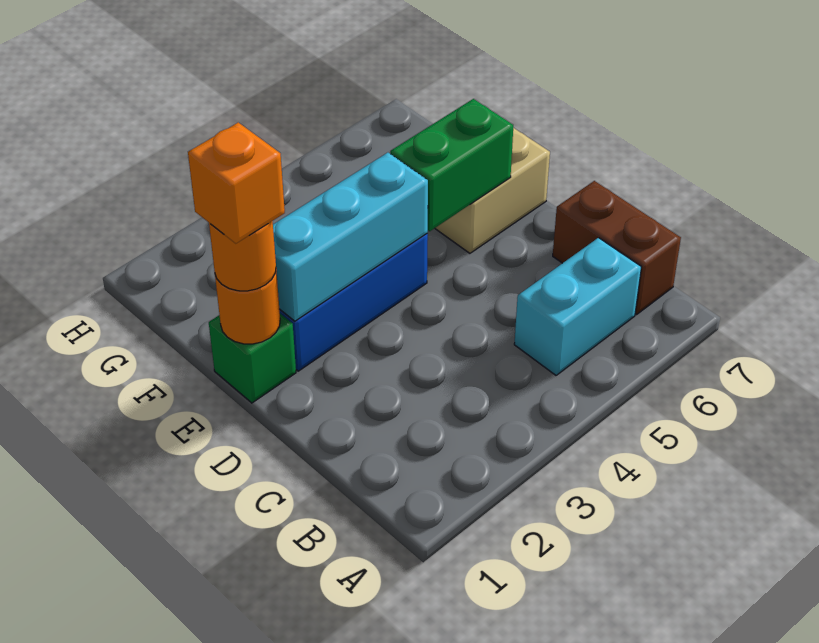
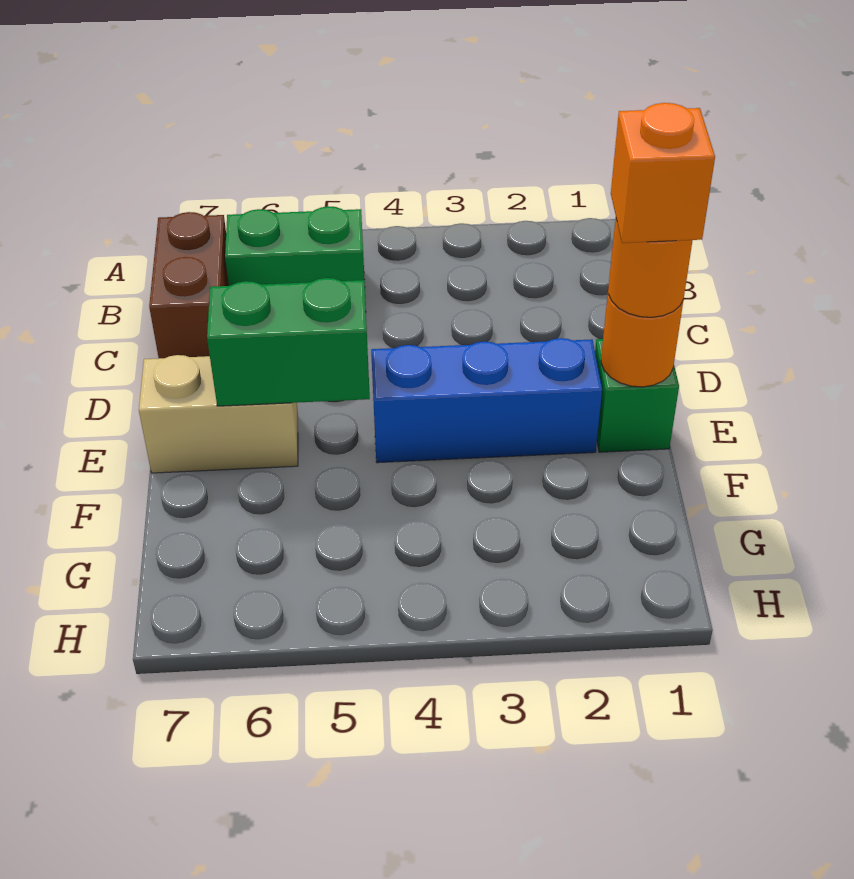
cyan brick B5:B6 level 1 -> green brick B5:B6 level 1
cyan brick E2:E4 level 2 -> none

